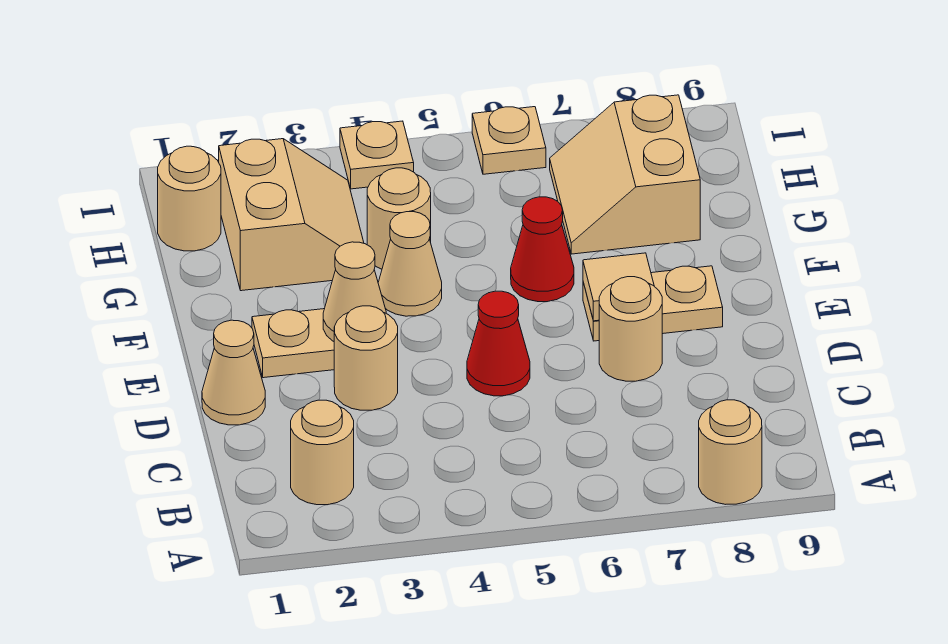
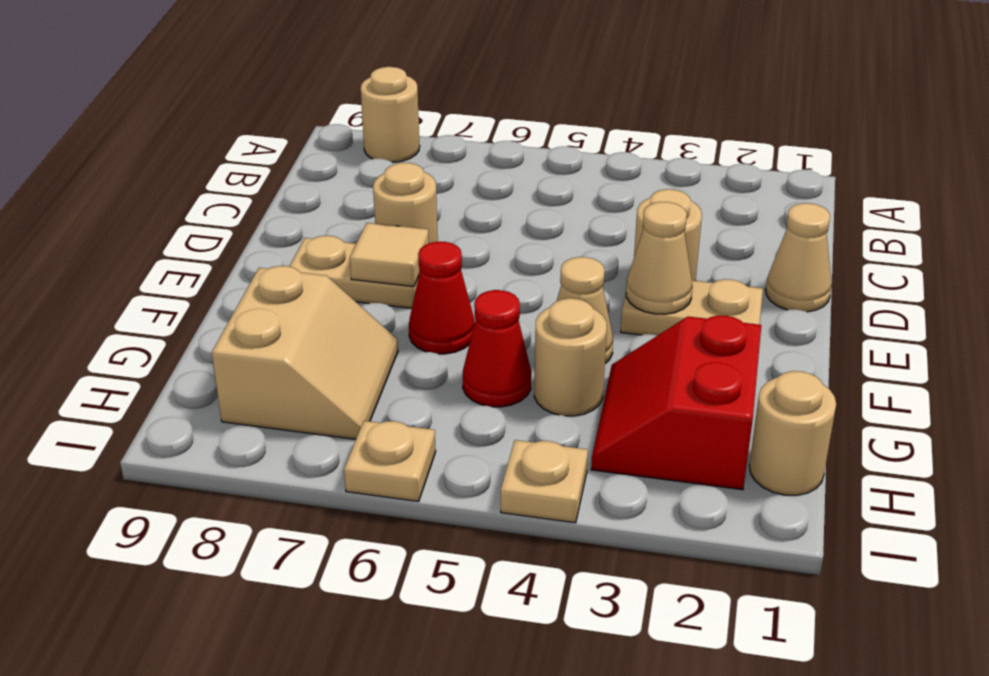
tan round brick B2 level 1 -> none
red cone D5 level 1 -> red cone G5 level 1
tan slope G2:H3 level 1 top 2 -> red slope G2:H3 level 1 top 2

